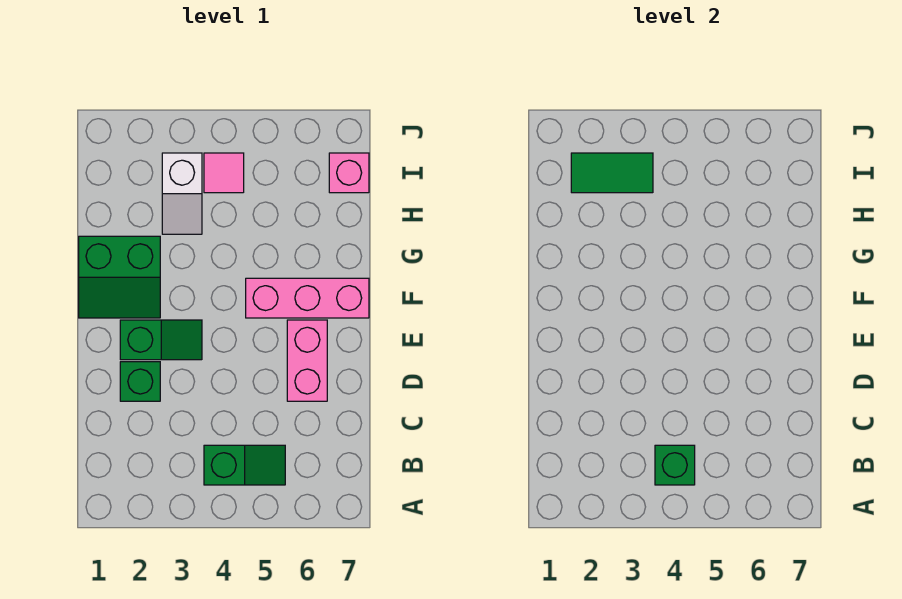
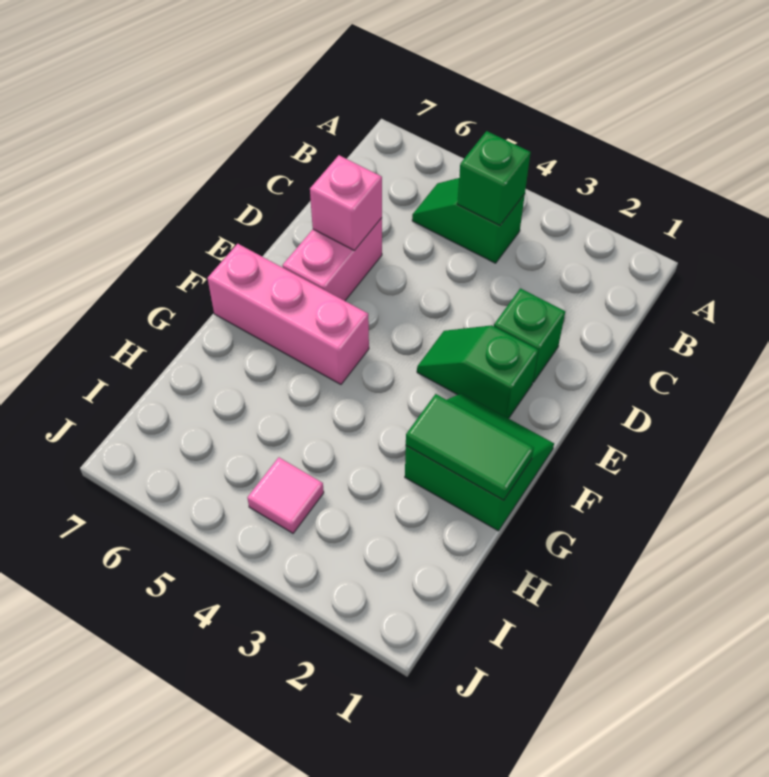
white slope H3:I3 level 1 top I -> none
green tile I2:I3 level 2 -> green tile G1:G2 level 2
pink brick I7 level 1 -> pink brick D6 level 2

